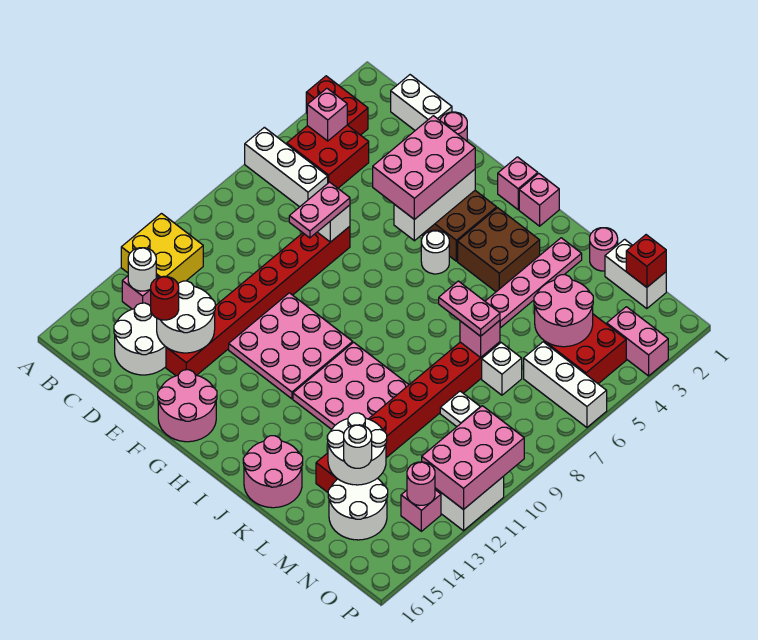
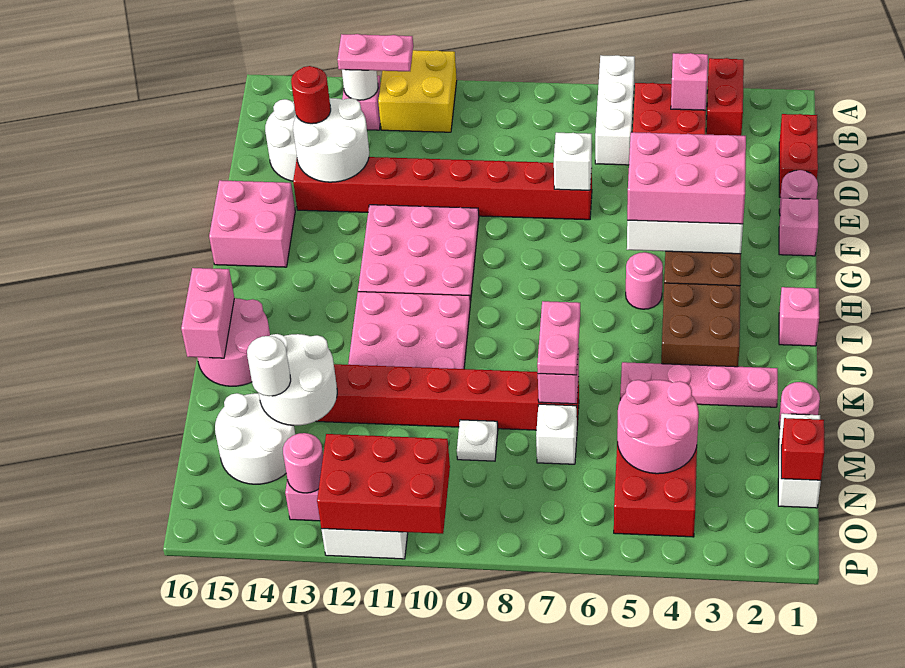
white brick C1:D1 level 1 -> red brick C1:D1 level 1
pink plate E7:E8 level 3 -> pink plate B12:B13 level 3
pink round brick F15:G16 level 1 -> pink brick F15:G16 level 1
pink brick H1 level 1 -> pink brick F1 level 1
white round brick H5 level 1 -> pink round brick H5 level 1
white brick N6:P6 level 1 -> none
pink brick O3:P3 level 1 -> pink brick J16:K16 level 2
pink brick O10:P12 level 2 -> red brick O10:P12 level 2

